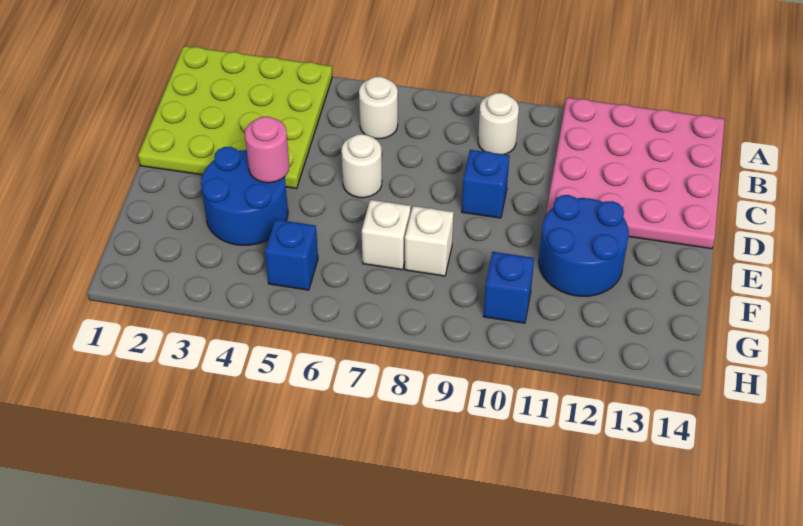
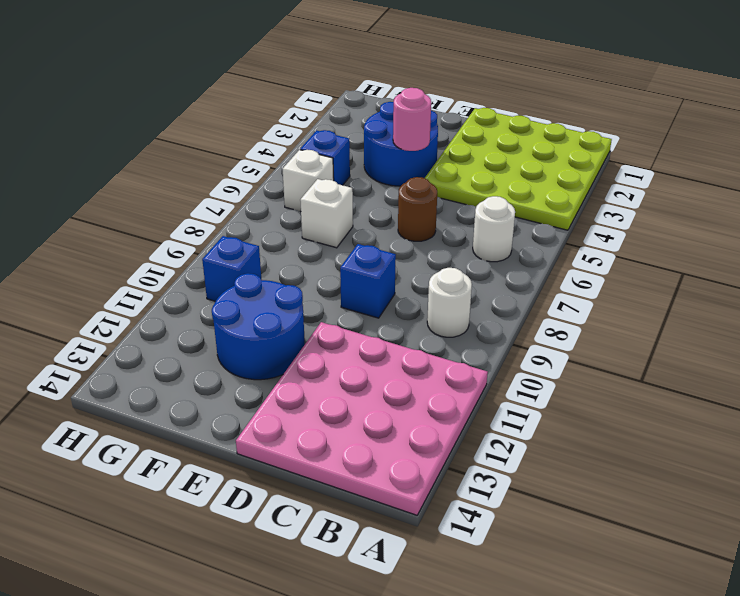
white round brick D6 level 1 -> brown round brick D6 level 1
white brick F8 level 1 -> white brick G6 level 1

